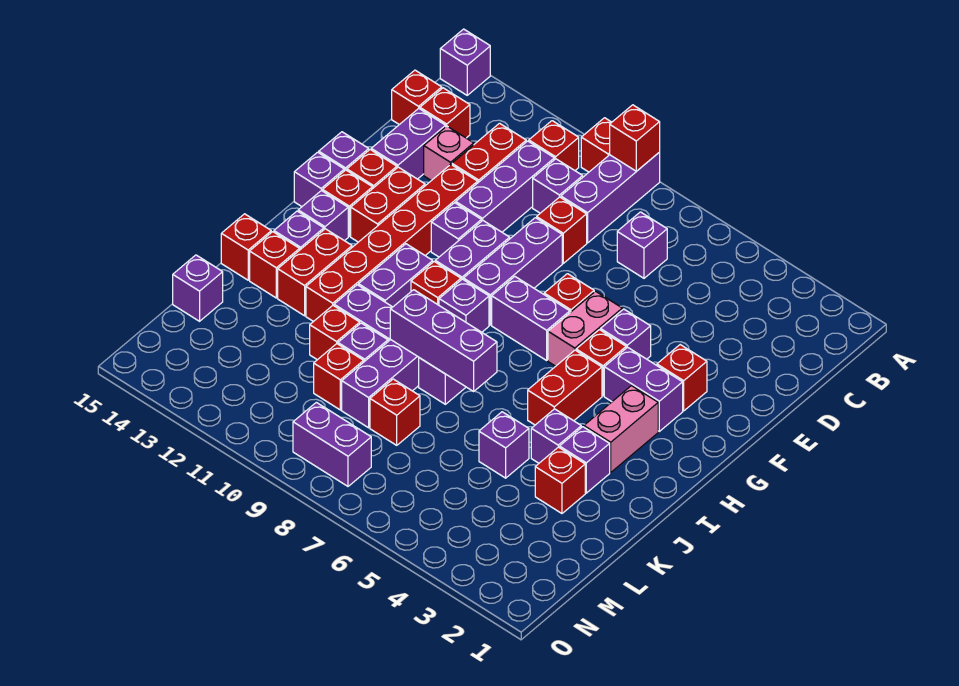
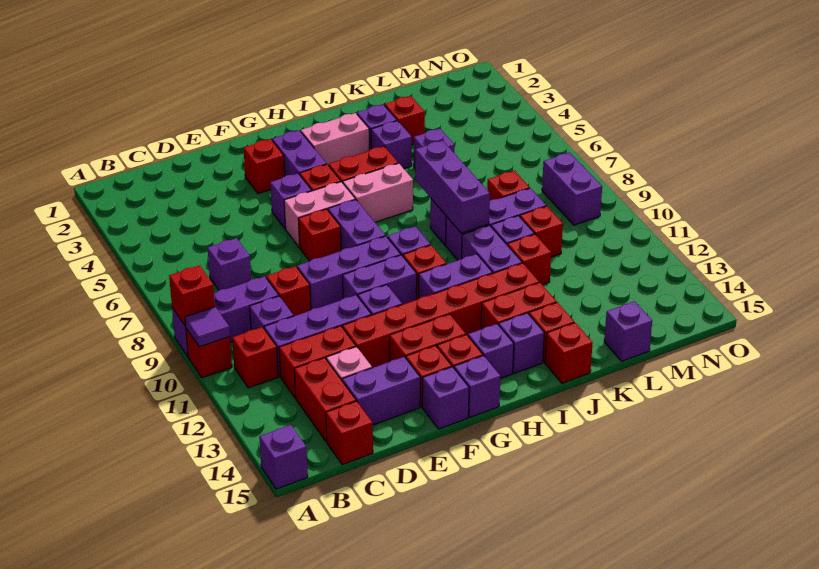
none -> purple tile A10 level 2
red brick C14 level 1 -> red brick C13:C14 level 1
none -> pink brick H6:I6 level 1

